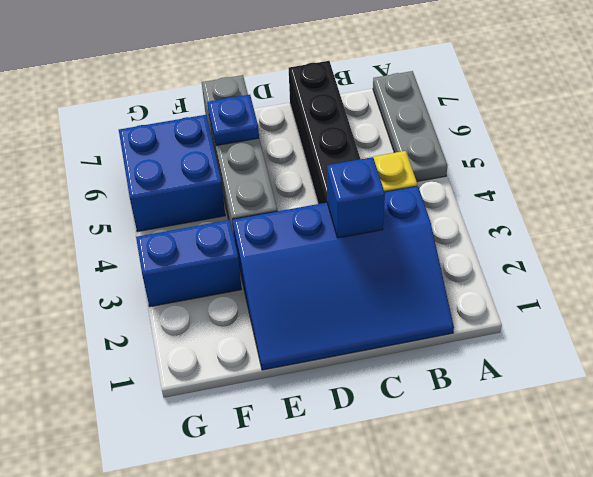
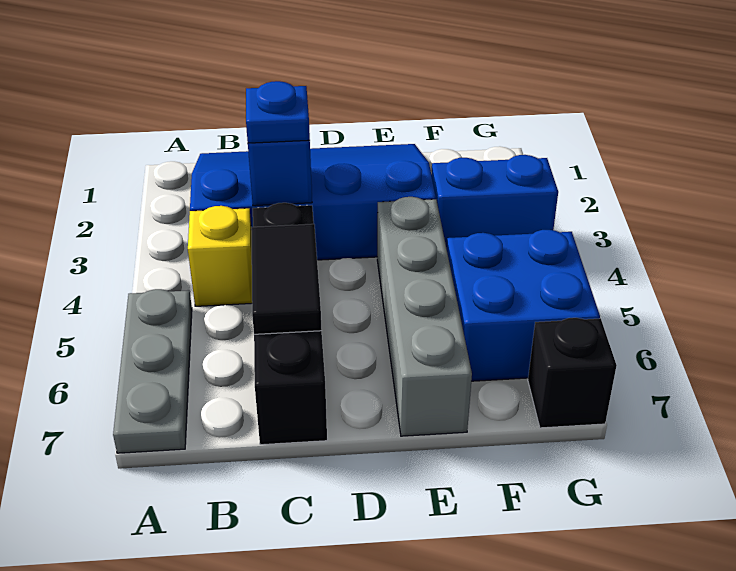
none -> black tile C5:C6 level 2
blue plate E6 level 2 -> blue plate C3 level 3
none -> black brick G7 level 1

